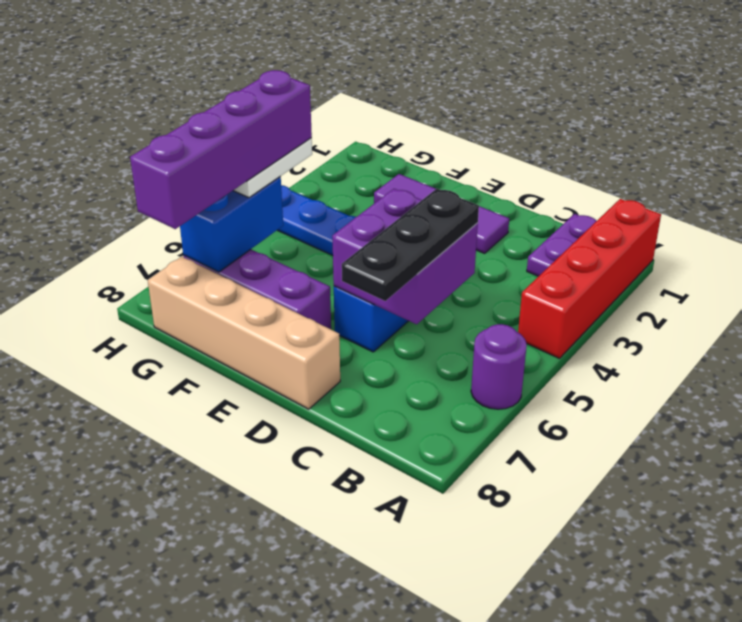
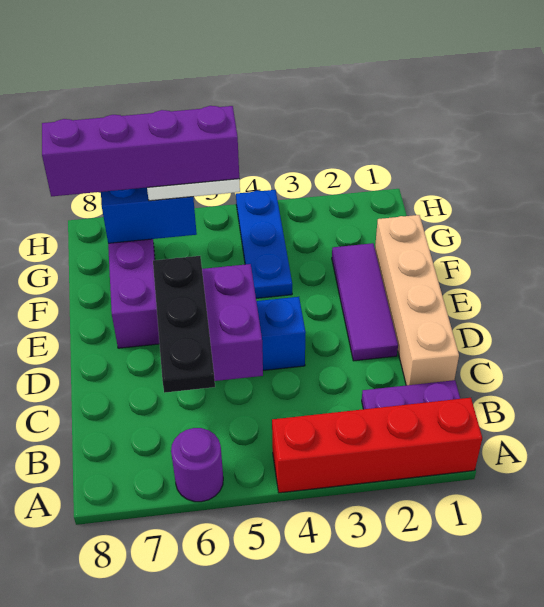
black plate C5:C7 level 3 -> black plate B6:D6 level 3
tan brick D8:G8 level 1 -> tan brick C1:F1 level 1

